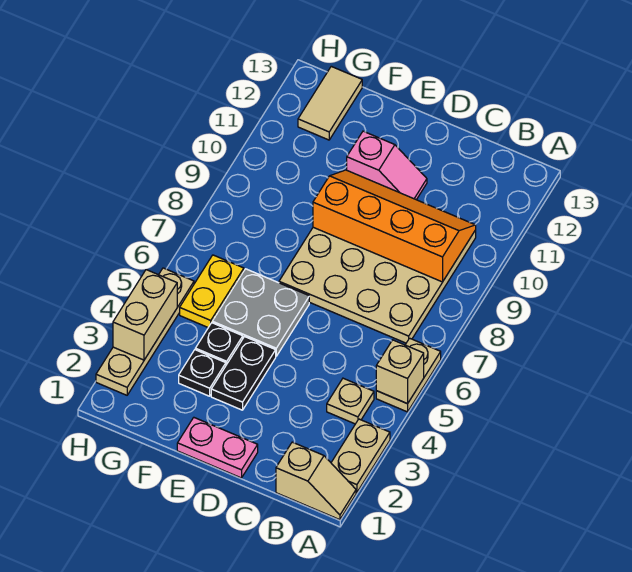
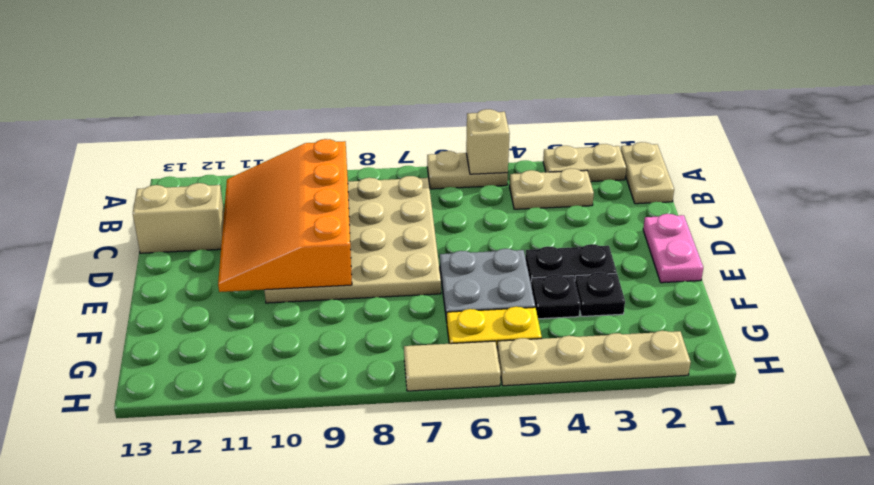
tan slope A1:B1 level 1 top B -> tan plate A1:B1 level 1
tan plate B4 level 1 -> tan plate B3:B4 level 1
orange slope B9:E10 level 2 top 9 -> orange slope B9:E11 level 2 top 9
pink slope D11:E11 level 1 top E -> none
tan tile G12:G13 level 1 -> tan tile H6:H7 level 1
tan brick H3:H4 level 2 -> tan brick C12:C13 level 1

